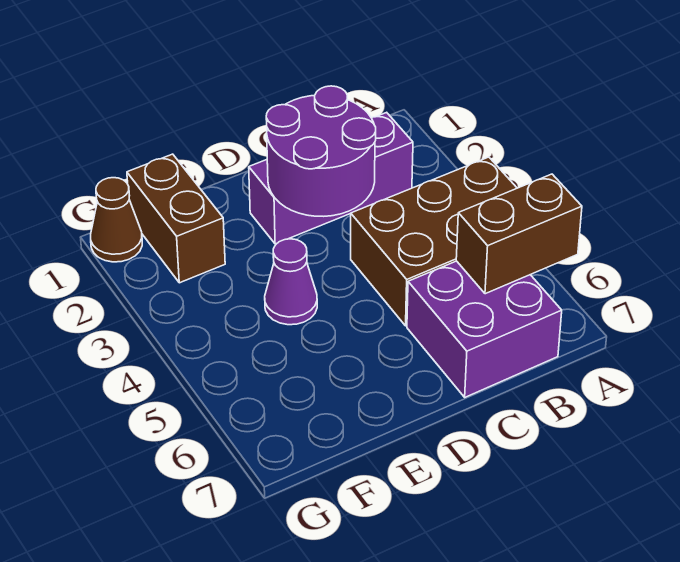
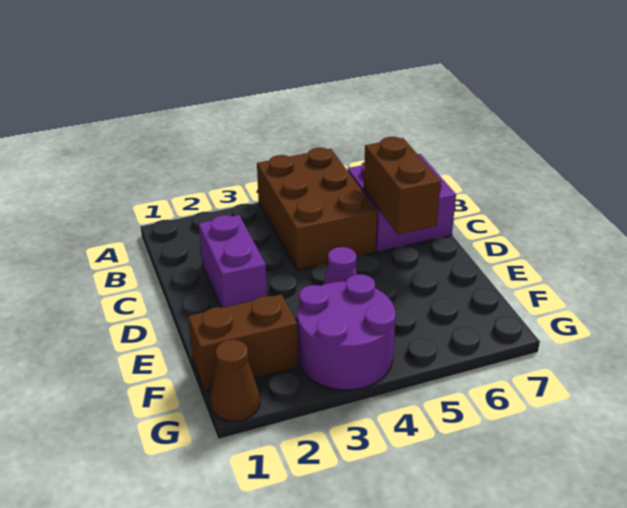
brown brick A6:B6 level 2 -> brown brick C6:D6 level 2
purple brick B2:D2 level 1 -> purple brick C2:D2 level 1
purple round brick C2:D3 level 2 -> purple round brick F3:G4 level 1

